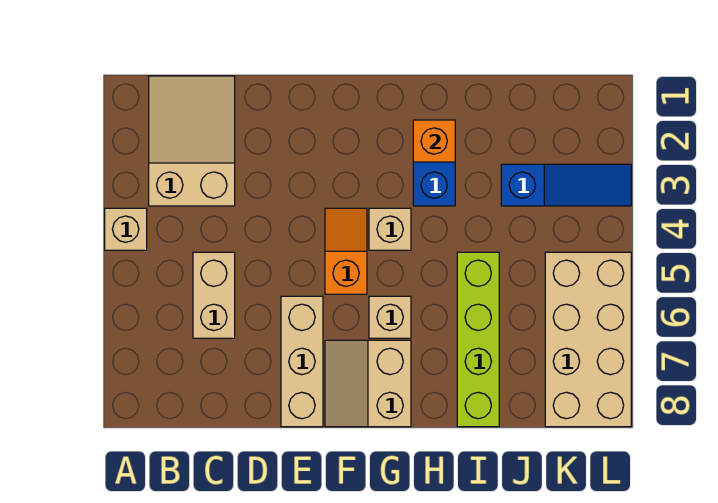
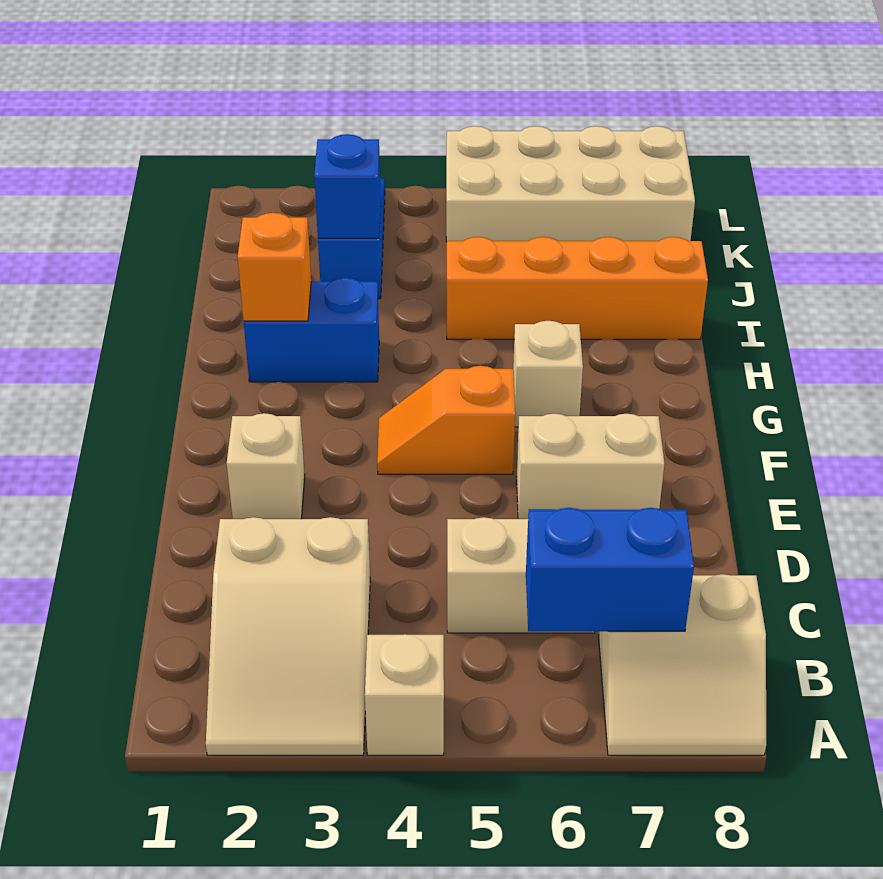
tan slope B1:C3 level 1 top 3 -> tan slope A2:C3 level 1 top C
none -> blue brick B6:B7 level 2
tan brick E6:E8 level 1 -> tan brick E6:E7 level 1
tan slope F7:G8 level 1 top G -> tan slope A7:B8 level 1 top B
tan brick G4 level 1 -> tan brick E2 level 1
lime brick I5:I8 level 1 -> orange brick I5:I8 level 1
none -> blue brick J3 level 2

